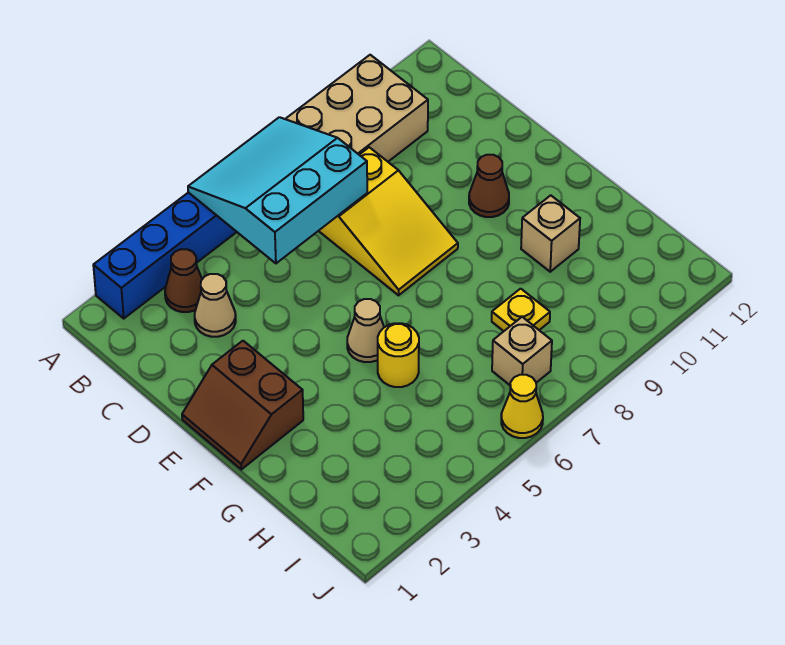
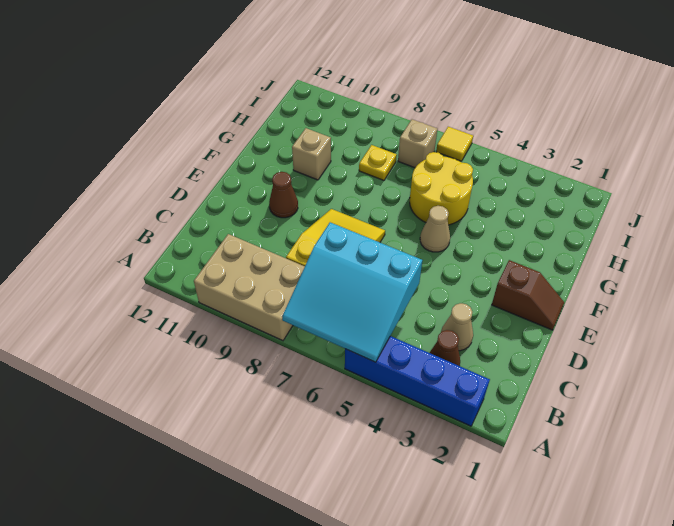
brown slope E1:F2 level 1 top 2 -> brown slope E1:E2 level 1 top 2
yellow round brick G5 level 1 -> yellow round brick G5:H6 level 1
yellow cone J6 level 1 -> yellow tile J6 level 1

